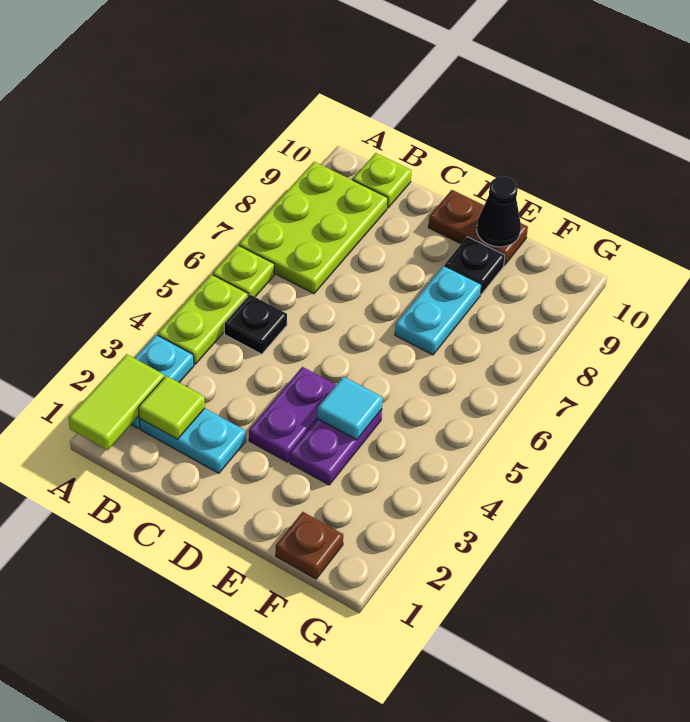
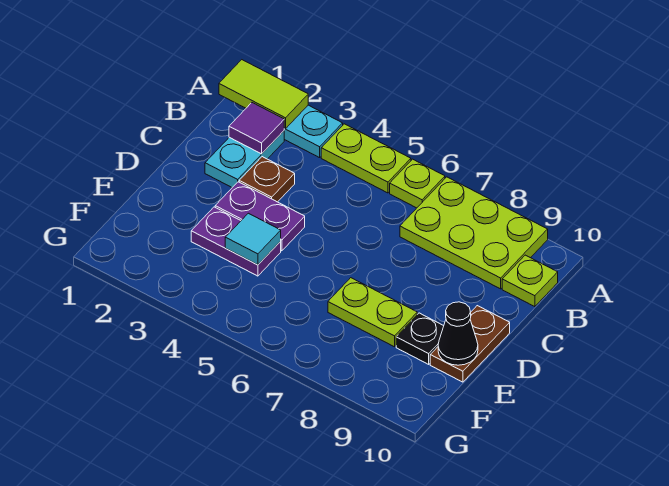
lime tile B2 level 2 -> purple tile B2 level 2
black plate B5 level 1 -> none
cyan plate E7:E8 level 1 -> lime plate E7:E8 level 1
brown plate F1 level 1 -> brown plate C3 level 1

